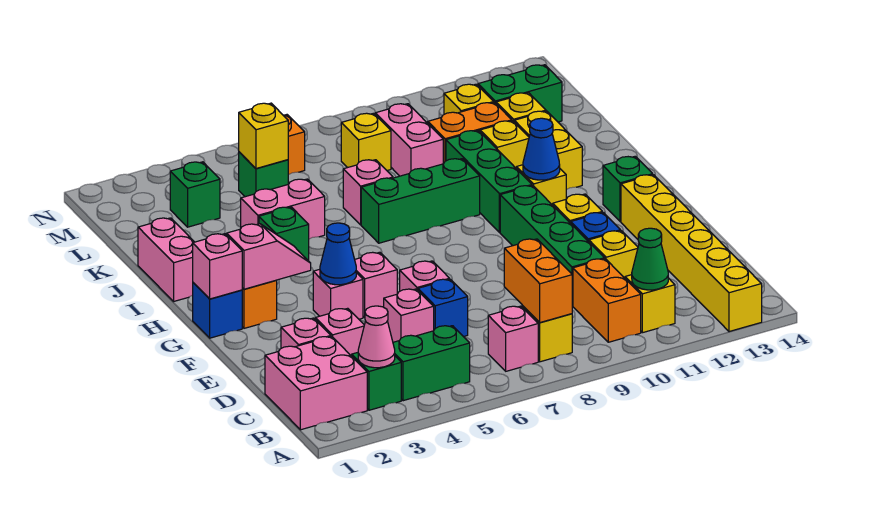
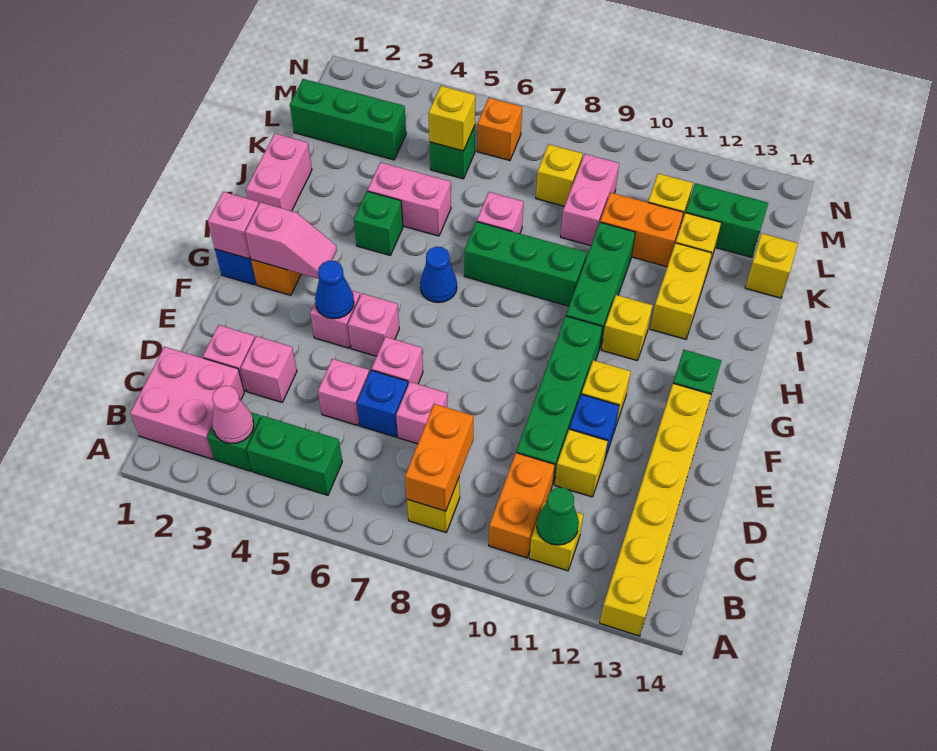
pink brick B7 level 1 -> pink brick D7 level 1
blue cone H11 level 2 -> blue cone H6 level 1
yellow brick J11 level 1 -> yellow brick K14 level 1
green brick L3 level 1 -> green brick L1:L3 level 1

